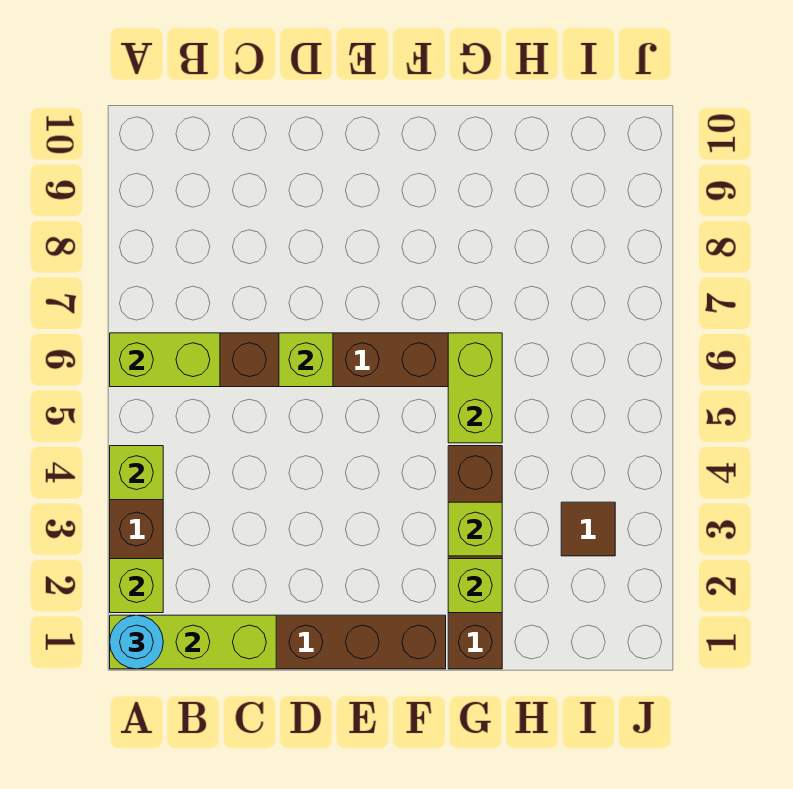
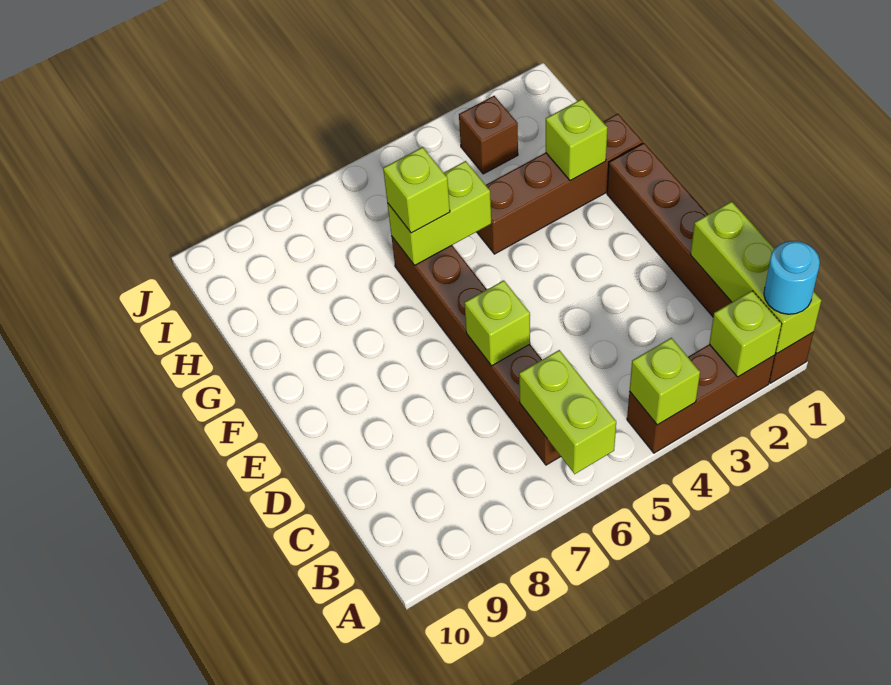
lime brick G3 level 2 -> lime brick G6 level 3
brown tile I3 level 1 -> brown brick I3 level 1

